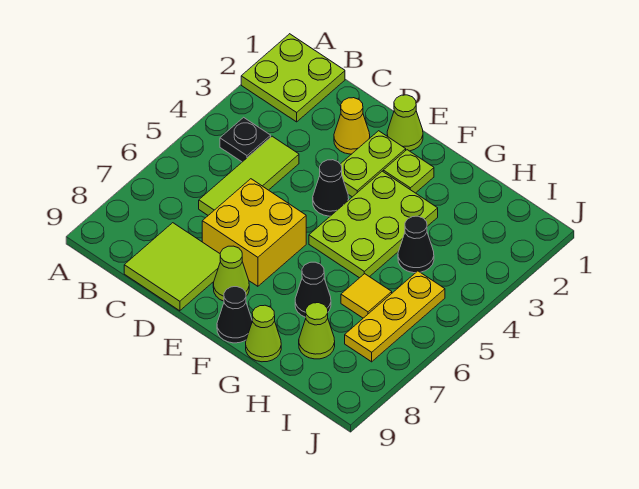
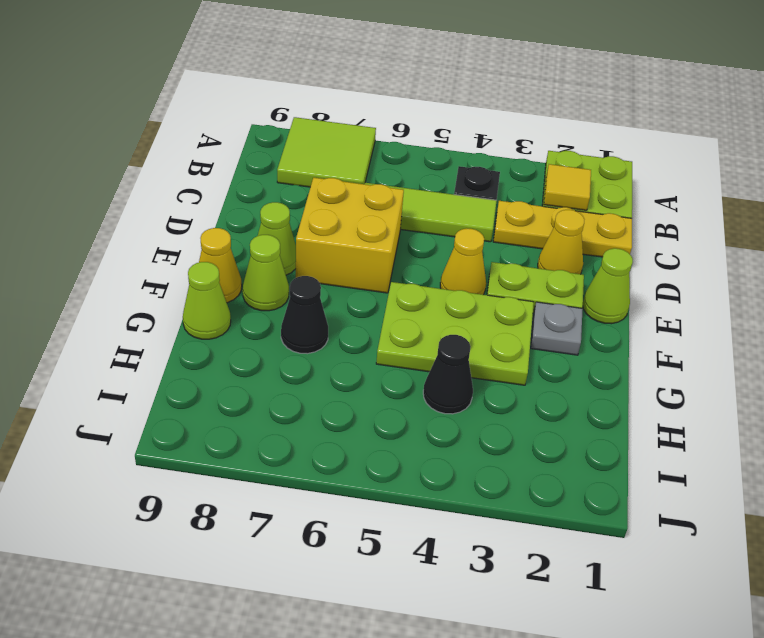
lime tile C8:D9 level 1 -> lime tile A7:B8 level 1
black cone E4 level 1 -> yellow cone E4 level 1
lime plate F2 level 1 -> grey plate F2 level 1
black cone F9 level 1 -> yellow cone F9 level 1
yellow tile H6 level 1 -> yellow tile B2 level 2
lime cone H8 level 1 -> lime cone F8 level 1
yellow plate I5:I7 level 1 -> yellow plate C1:C3 level 1

